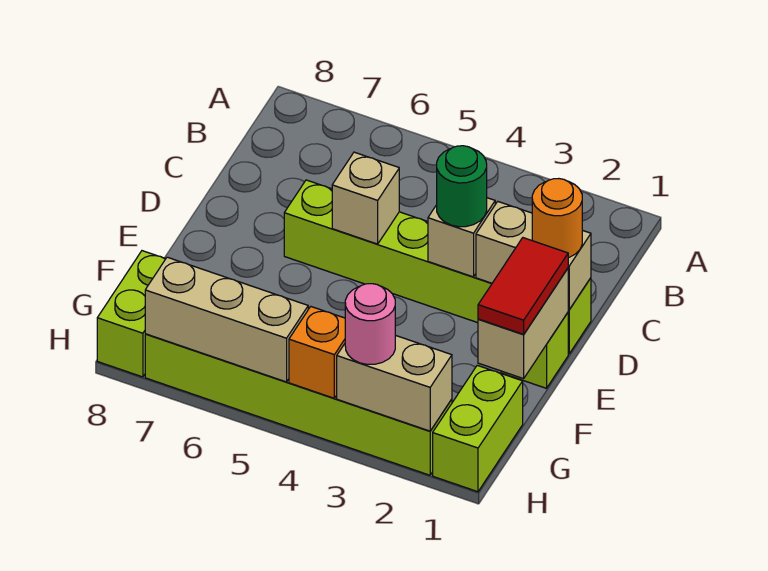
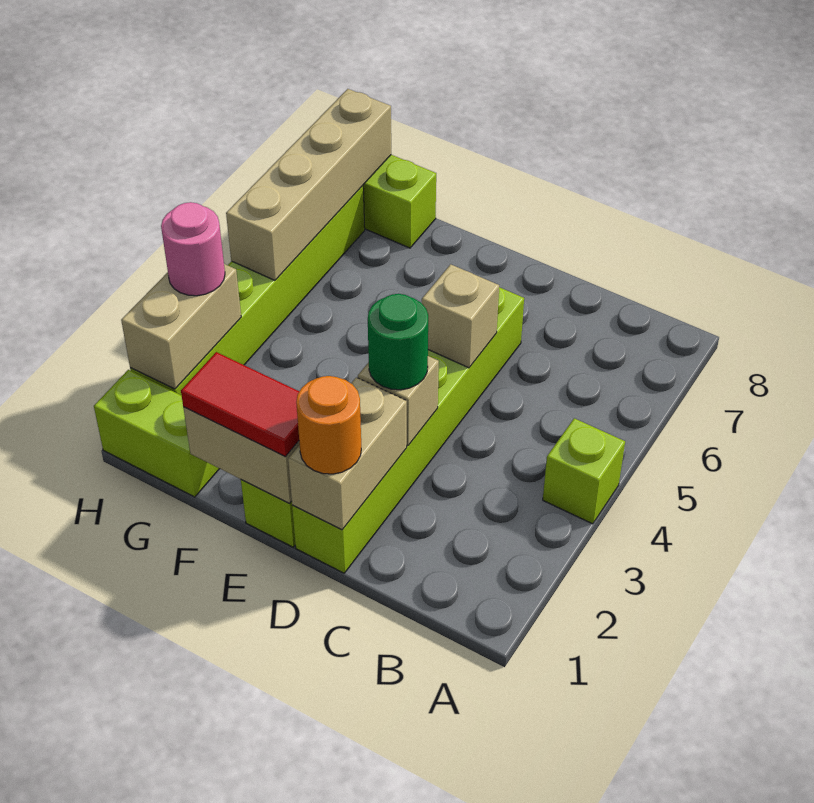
none -> lime brick A4 level 1
orange brick H4 level 2 -> none
tan brick H5:H7 level 2 -> tan brick H5:H8 level 2

